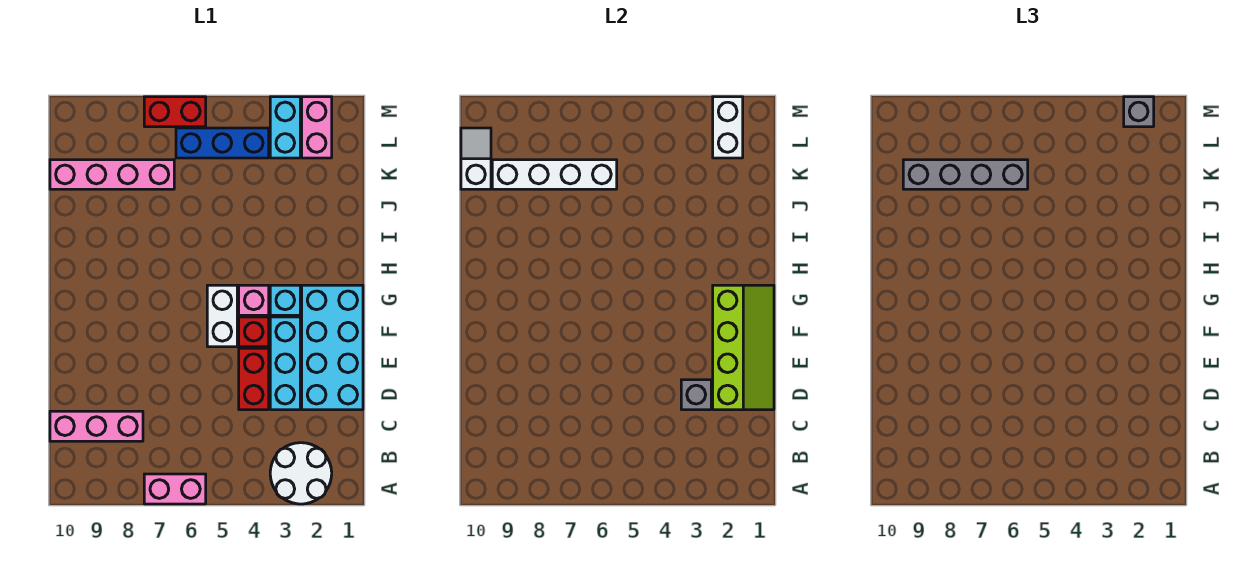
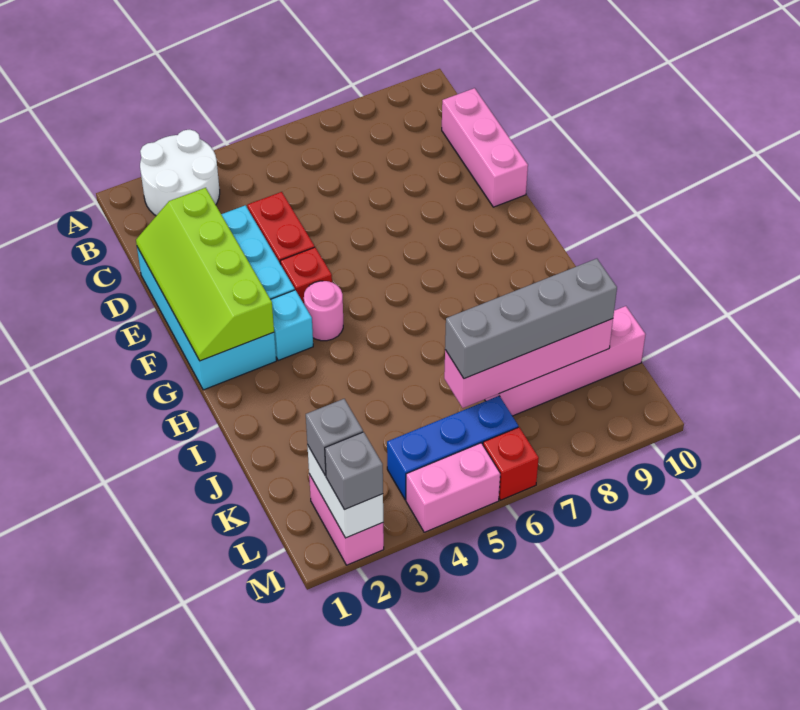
pink brick A6:A7 level 1 -> pink brick M4:M5 level 1
pink brick C8:C10 level 1 -> pink brick C10:E10 level 1
grey brick D3 level 2 -> grey brick L2 level 3
white brick F5:G5 level 1 -> none
pink brick G4 level 1 -> pink round brick G4 level 1
white brick K6:K9 level 2 -> pink brick K6:K9 level 2
white slope K10:L10 level 2 top K -> none
cyan brick L3:M3 level 1 -> none
red brick M6:M7 level 1 -> red brick M6 level 1

